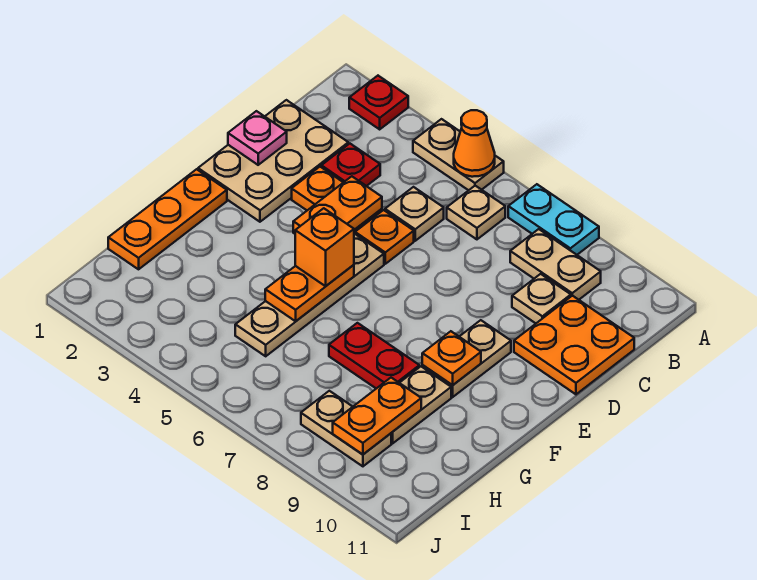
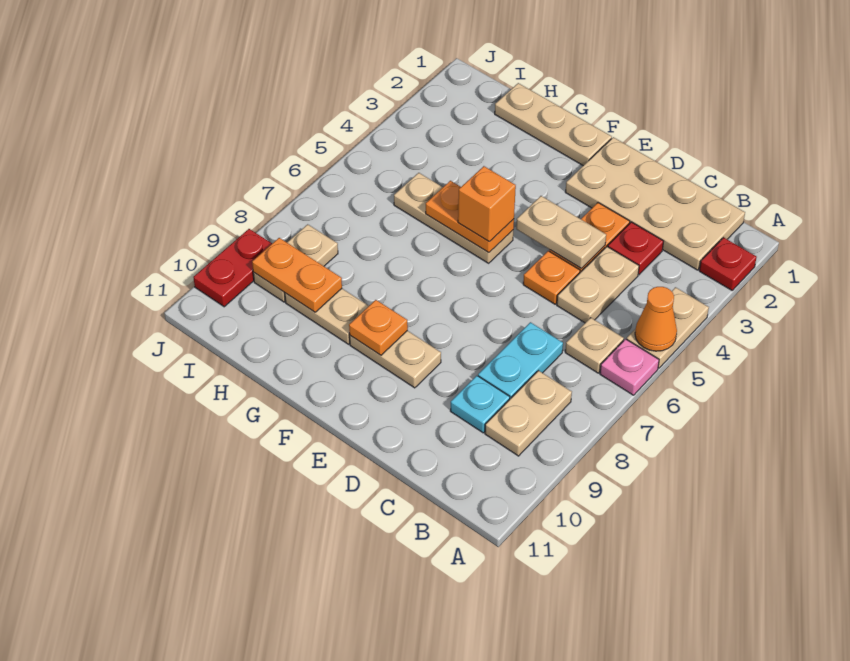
cyan plate A7:A8 level 1 -> cyan plate C7:C8 level 1
tan plate C1:E2 level 1 -> tan plate B1:E2 level 1
tan plate C5 level 1 -> tan plate C4:C5 level 1
tan plate C9 level 1 -> cyan plate C9 level 1
orange plate C10:D11 level 1 -> none
pink plate D1 level 2 -> pink plate A6 level 1
orange plate D4:E4 level 2 -> tan plate D4:E4 level 2
tan plate E5:H5 level 1 -> tan plate F5:H5 level 1
orange plate F1:H1 level 1 -> tan plate F1:H1 level 1
red plate G7:G8 level 1 -> red plate J9:J10 level 1

